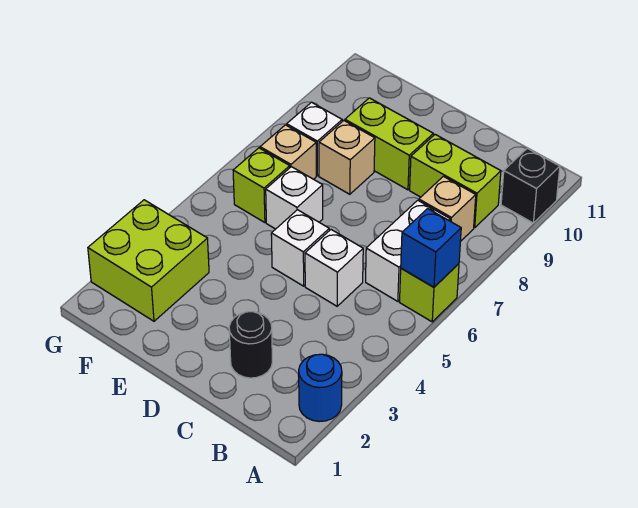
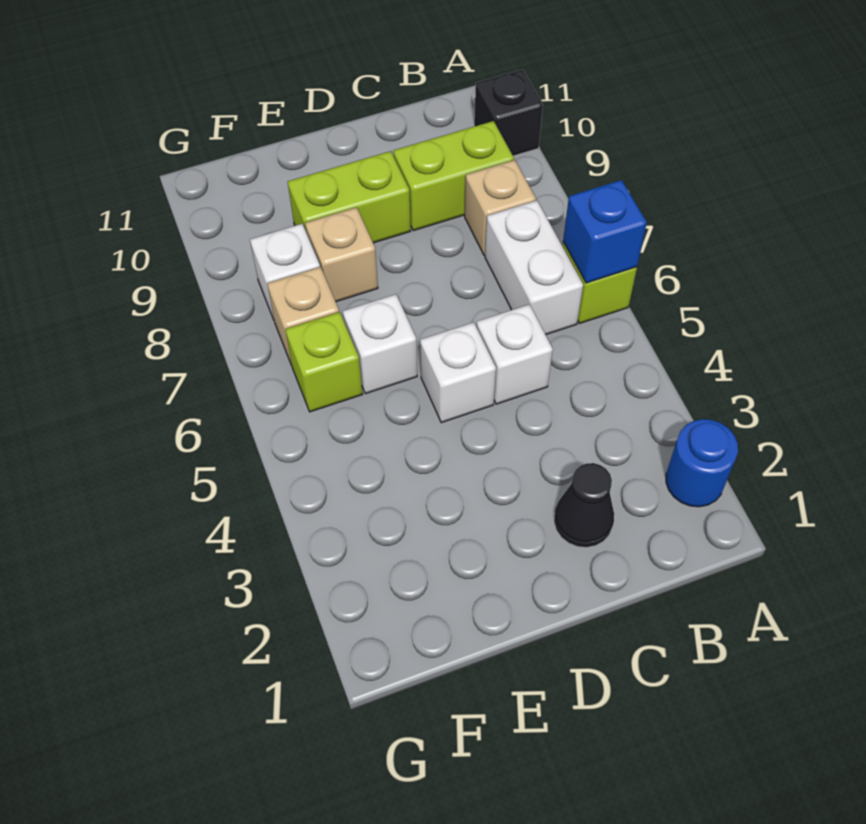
black round brick C2 level 1 -> black cone C2 level 1
lime brick F2:G3 level 1 -> none

